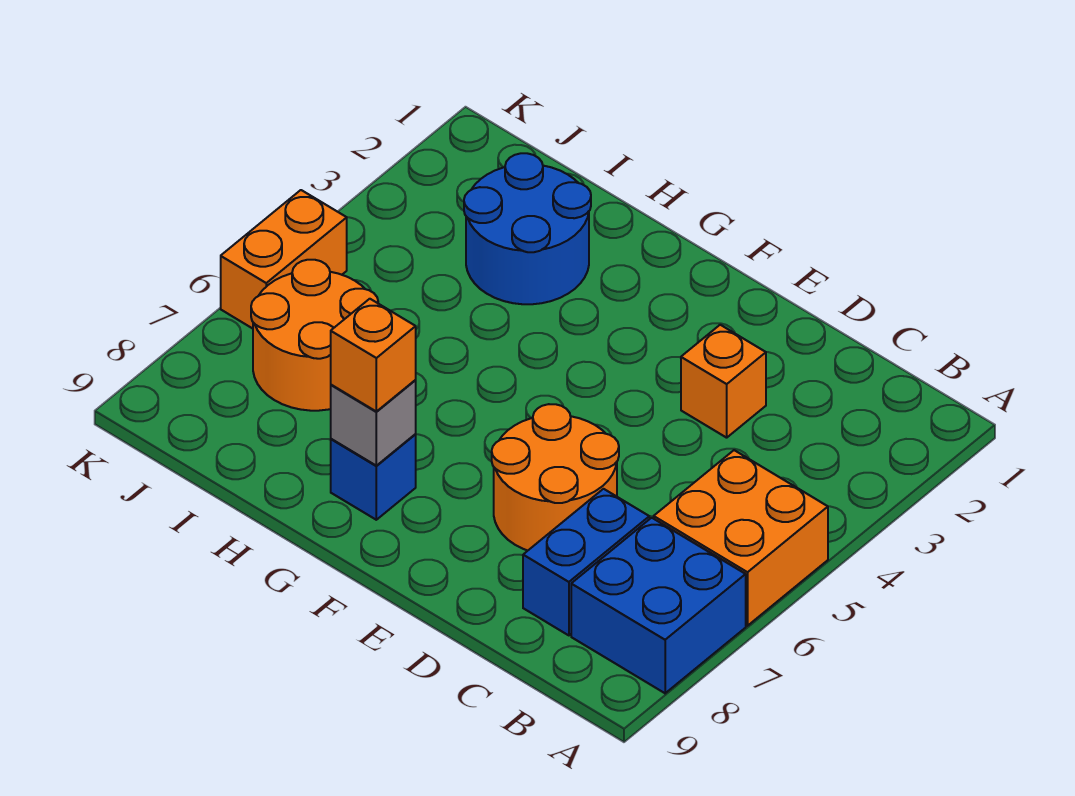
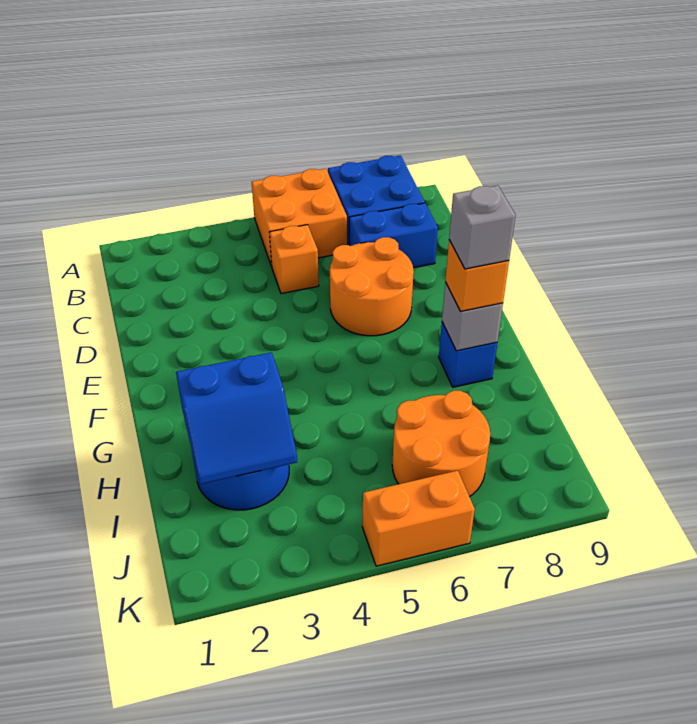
orange brick D3 level 1 -> orange brick C5 level 1
none -> grey brick G8 level 4
none -> blue slope H2:I3 level 2 top H

